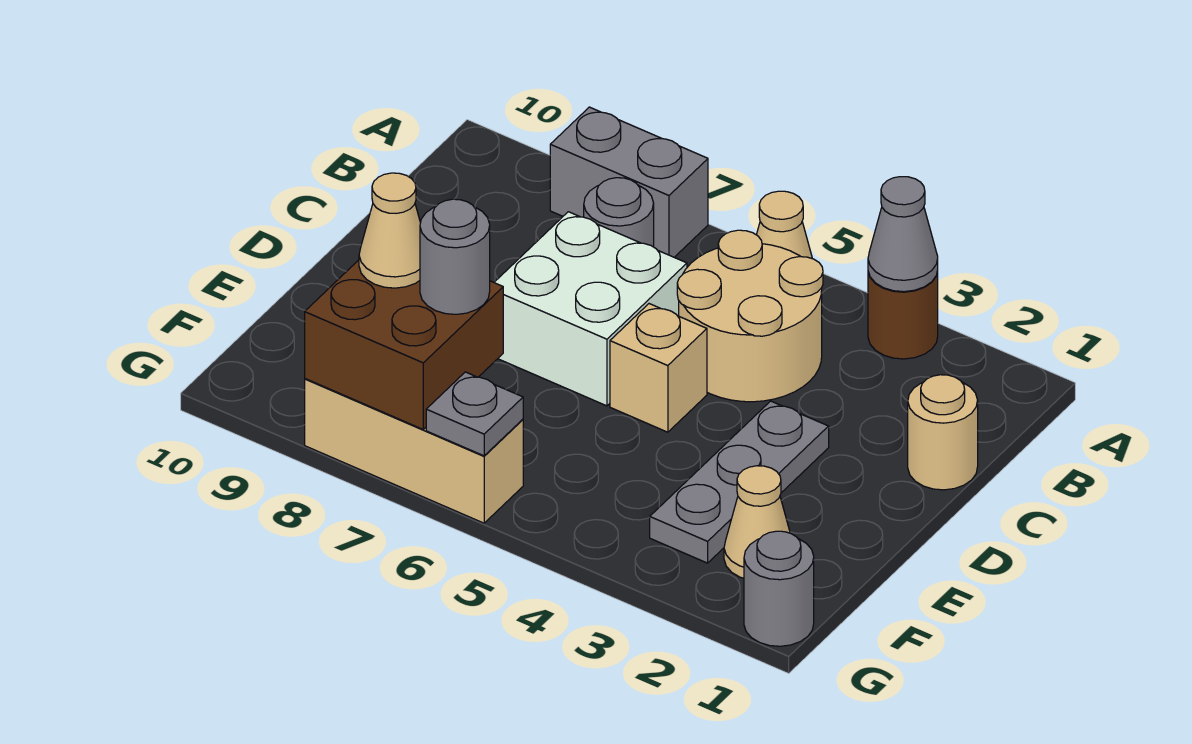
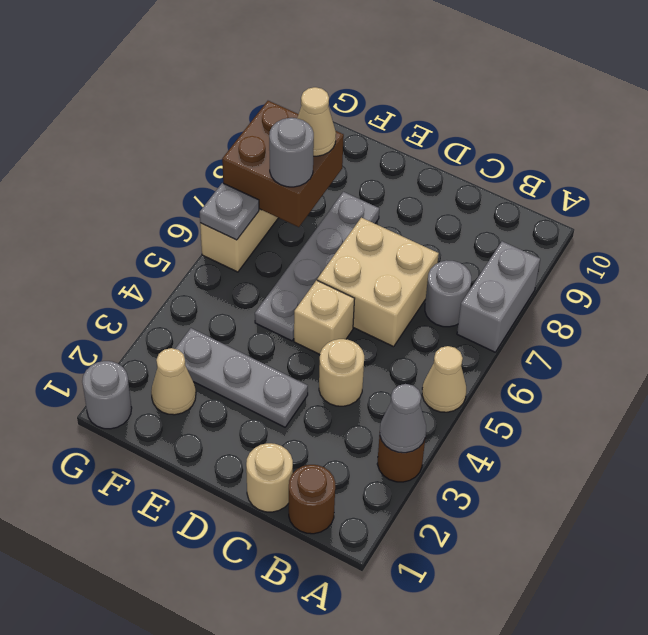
none -> brown round brick B1 level 1
tan round brick B4:C5 level 1 -> tan round brick C4 level 1
white brick C6:D7 level 1 -> tan brick C6:D7 level 1
none -> grey plate E5:E8 level 1

